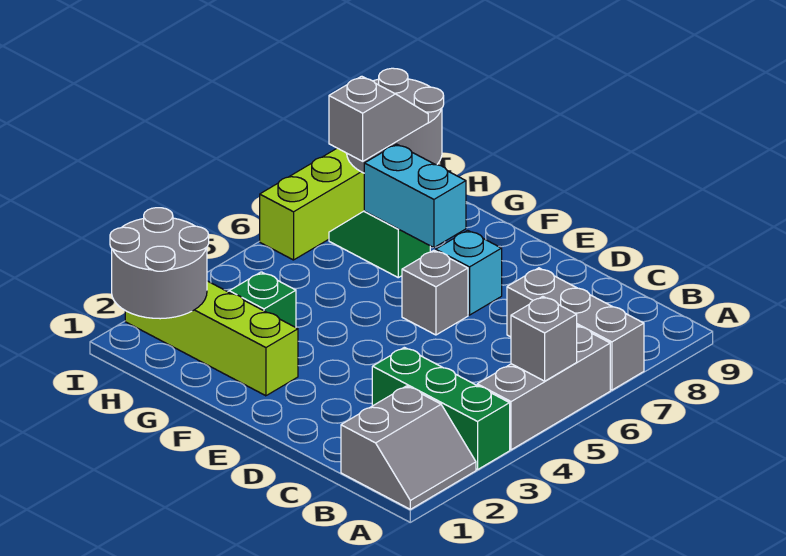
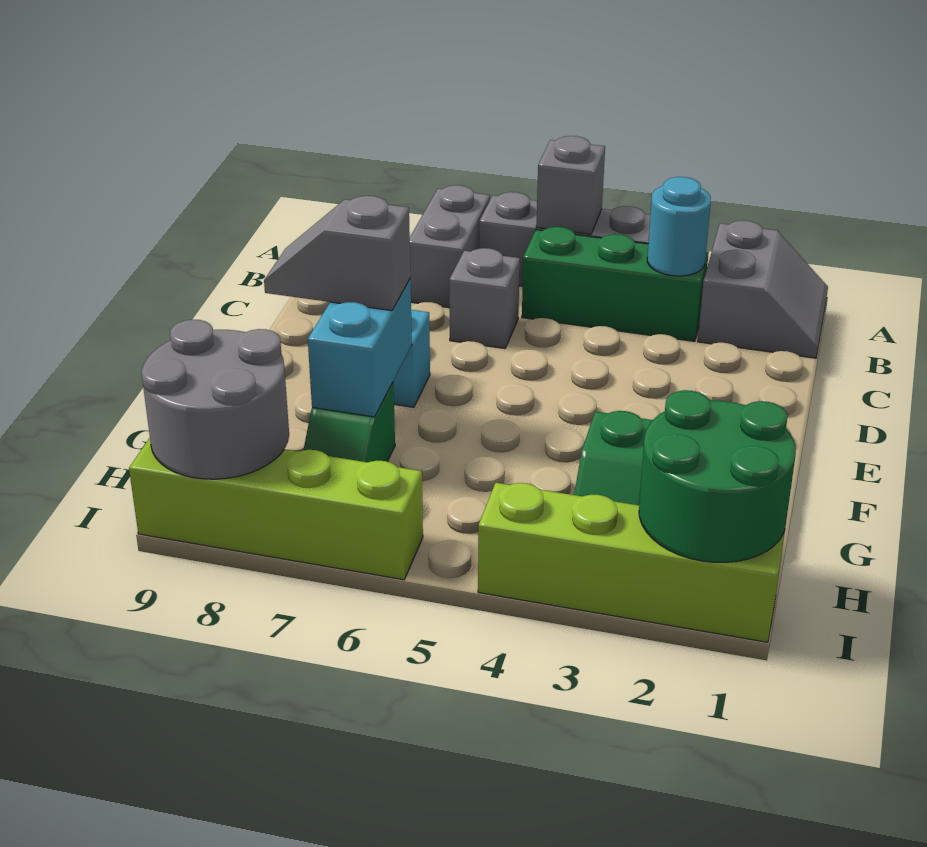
grey slope A1:B2 level 1 top B -> grey slope A1:B2 level 1 top 2
green brick A3:C3 level 1 -> green brick B3:B5 level 1
grey brick A7:C7 level 1 -> grey brick A7:B7 level 1
none -> cyan round brick B3 level 2
grey brick E6 level 1 -> grey brick C6 level 1
lime brick F2:I2 level 1 -> lime brick I1:I4 level 1
grey round brick H1:I2 level 2 -> green round brick H1:I2 level 2
grey slope H7:H8 level 3 top 7 -> grey slope F7:F8 level 3 top 7

